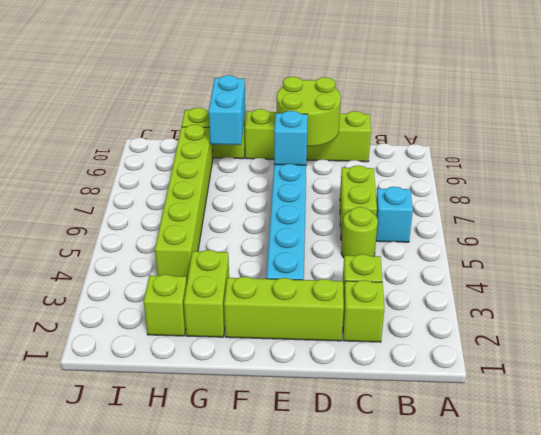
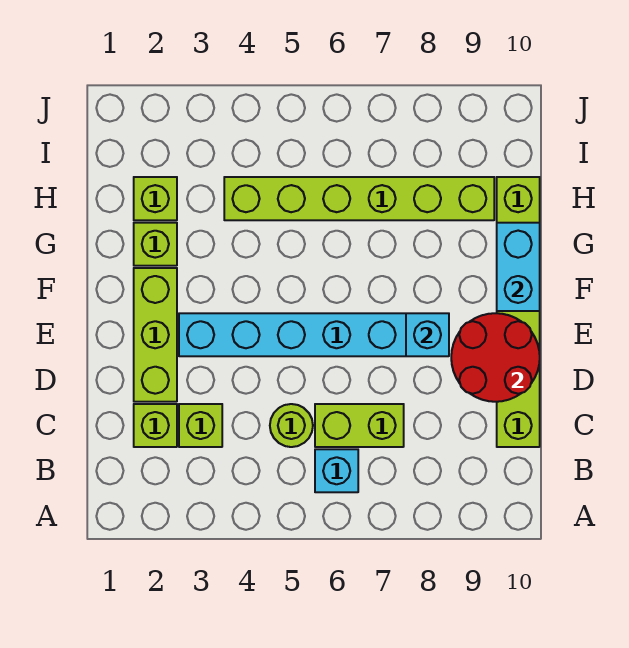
lime round brick D9:E10 level 2 -> red round brick D9:E10 level 2
lime brick G2:G3 level 1 -> lime brick G2 level 1
cyan brick G9:G10 level 2 -> cyan brick F10:G10 level 2

